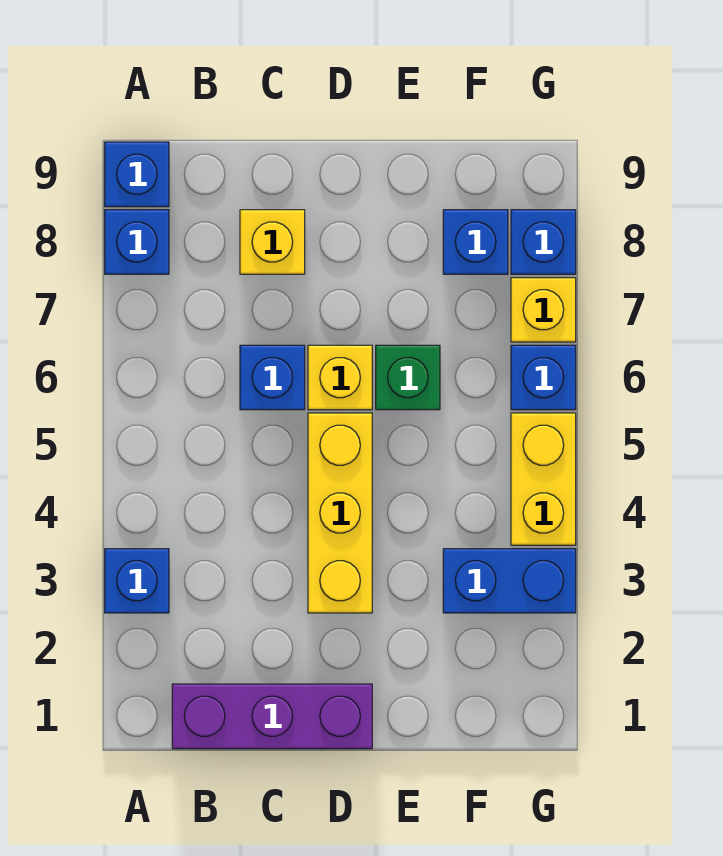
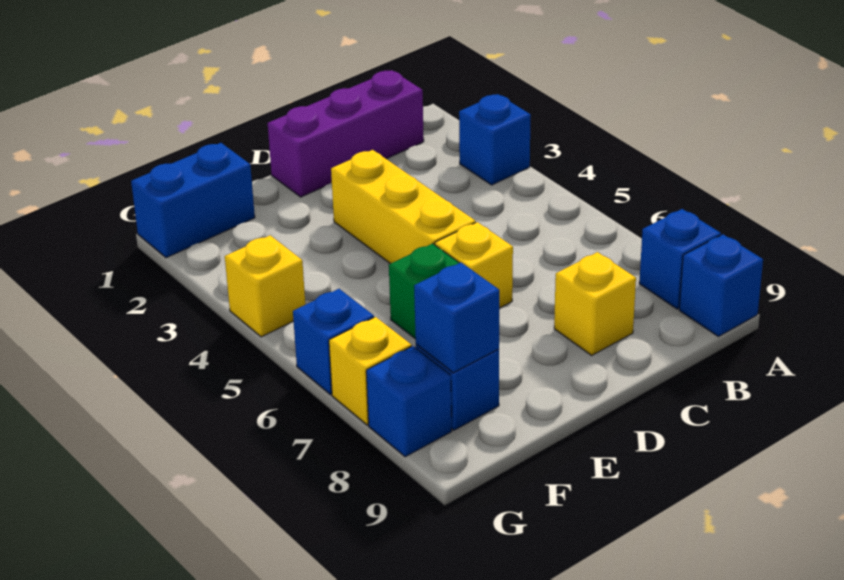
blue brick C6 level 1 -> blue brick F8 level 2
blue brick F3:G3 level 1 -> blue brick F1:G1 level 1
yellow brick G4:G5 level 1 -> yellow brick G4 level 1

